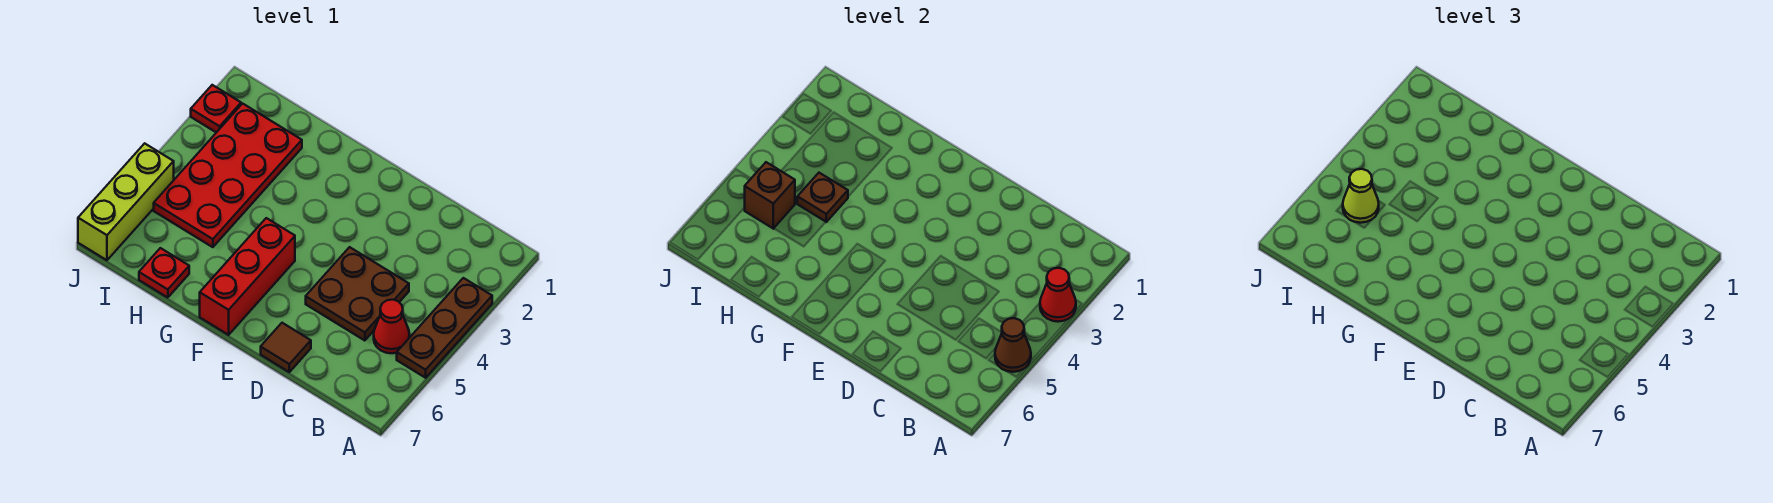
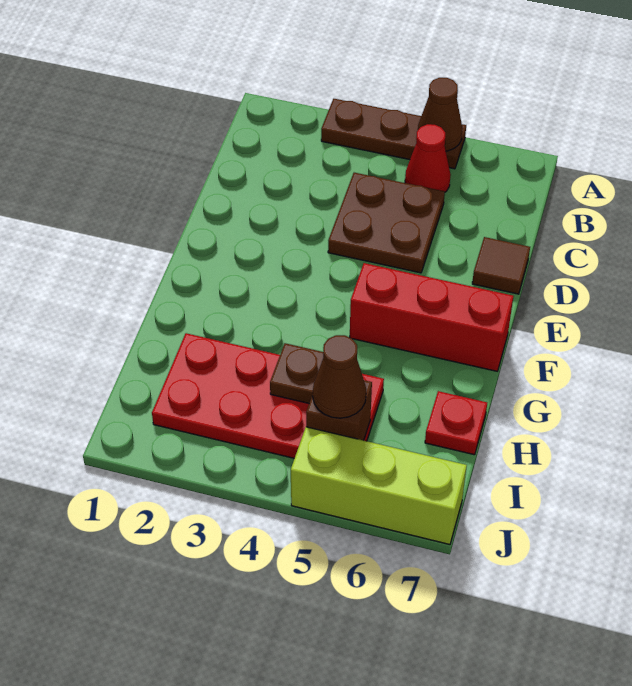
red cone A3 level 2 -> none
lime cone I5 level 3 -> brown cone I5 level 3
red plate J2 level 1 -> none

